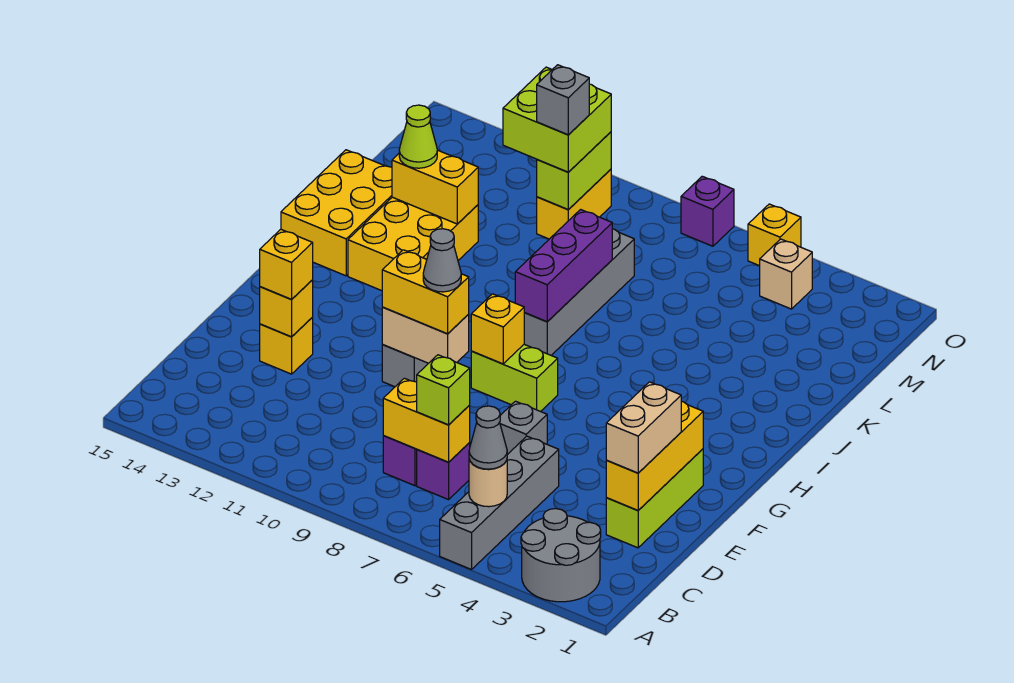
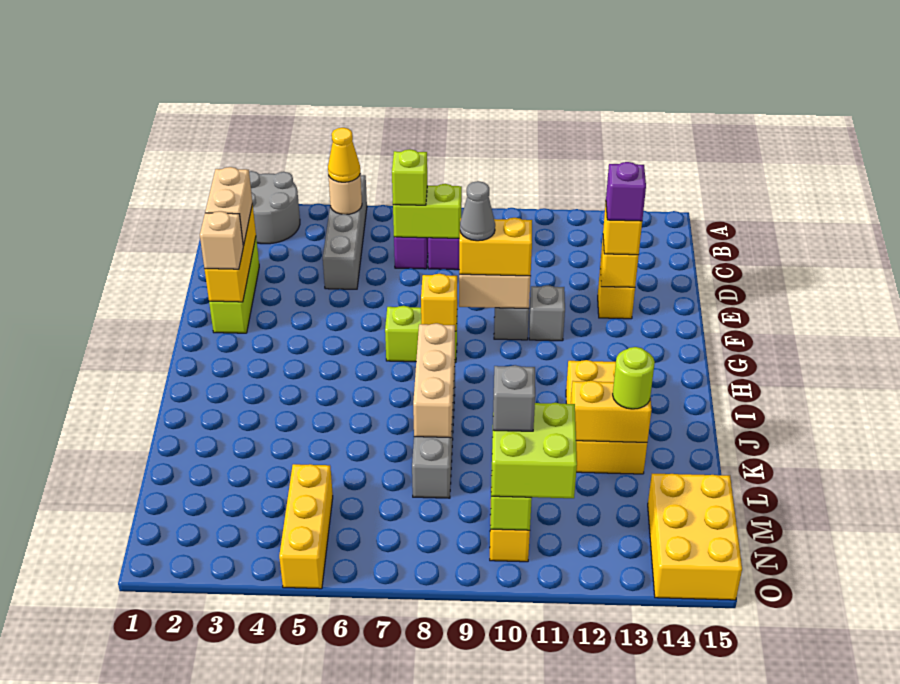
grey cone B5 level 3 -> yellow cone B5 level 3
yellow brick C7:C8 level 2 -> lime brick C7:C8 level 2
grey brick E6 level 1 -> grey brick F11 level 1
purple brick I8:K8 level 2 -> tan brick I8:K8 level 2
yellow brick I14:K15 level 1 -> yellow brick M14:O15 level 1
lime cone K13 level 3 -> lime round brick K13 level 3
tan brick N4 level 1 -> tan brick F2 level 3
yellow brick O5 level 1 -> yellow brick M5:O5 level 1
purple brick O7 level 1 -> purple brick E13 level 4

